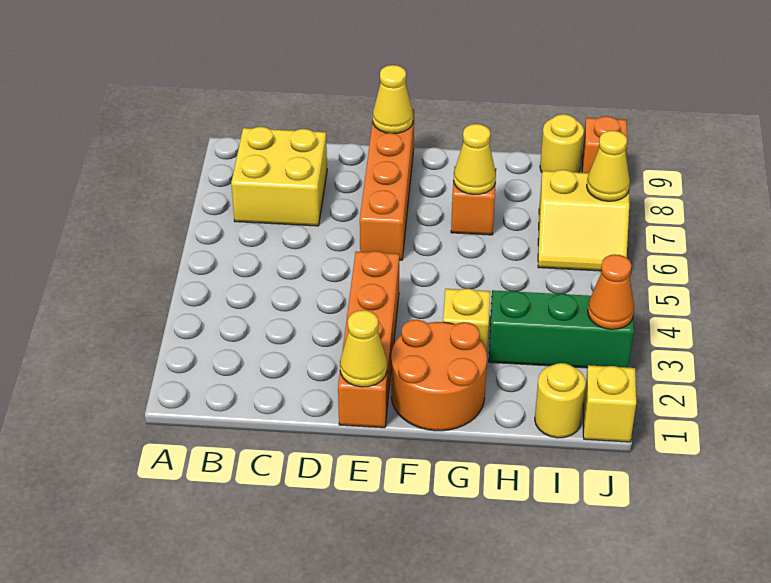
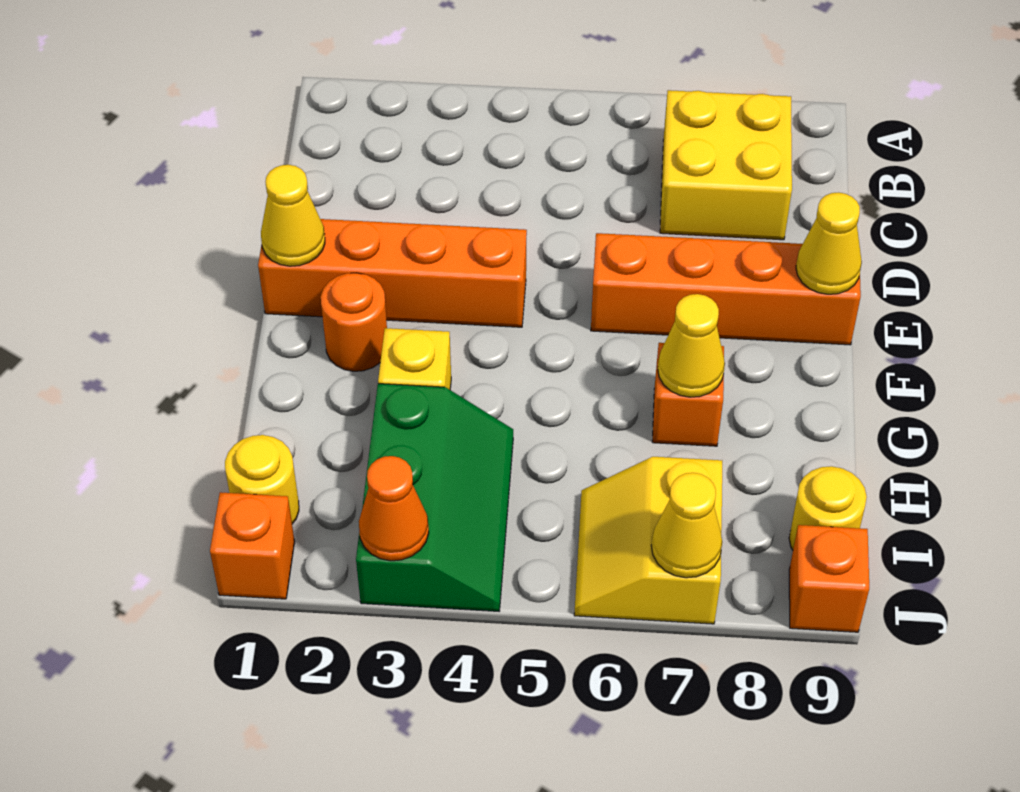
orange round brick F1:G2 level 1 -> orange round brick F2 level 1
yellow brick J1 level 1 -> orange brick J1 level 1

